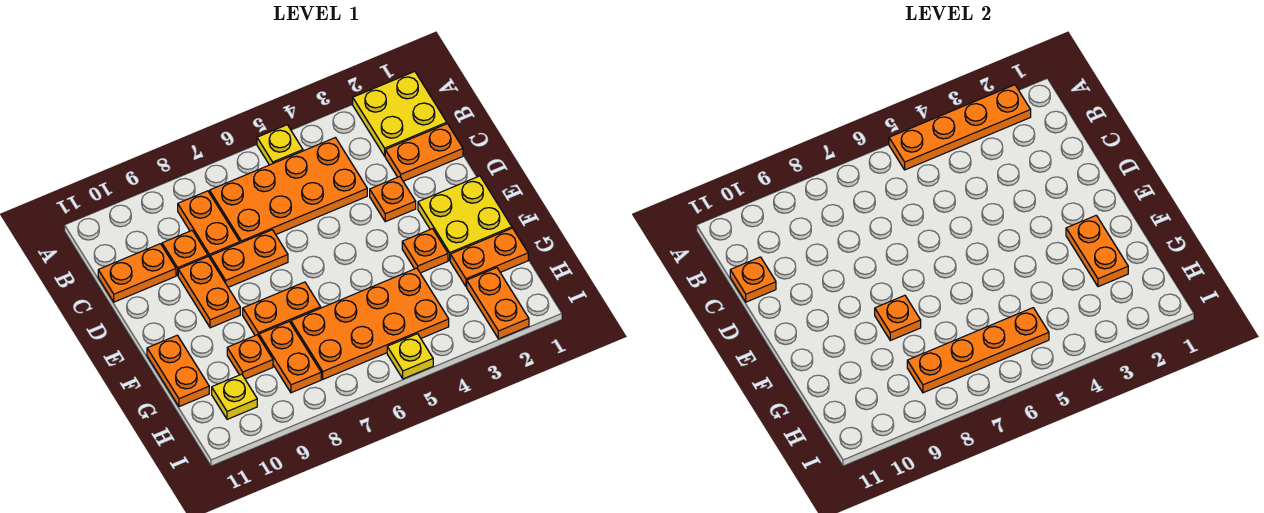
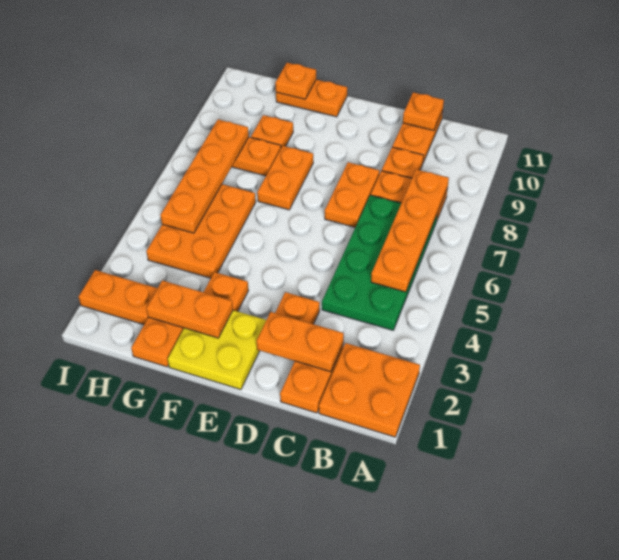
yellow plate A1:B2 level 1 -> orange plate A1:B2 level 1
orange plate A2:A5 level 2 -> orange plate B5:B8 level 2
yellow plate A5 level 1 -> none
orange plate B4:C7 level 1 -> green plate B4:C7 level 1
orange plate D9:E9 level 1 -> orange plate C2:D2 level 2
orange plate F8 level 2 -> orange plate G11 level 2
orange plate G4:H7 level 1 -> orange plate G4:H6 level 1
yellow plate H10 level 1 -> none
yellow plate I5 level 1 -> none

